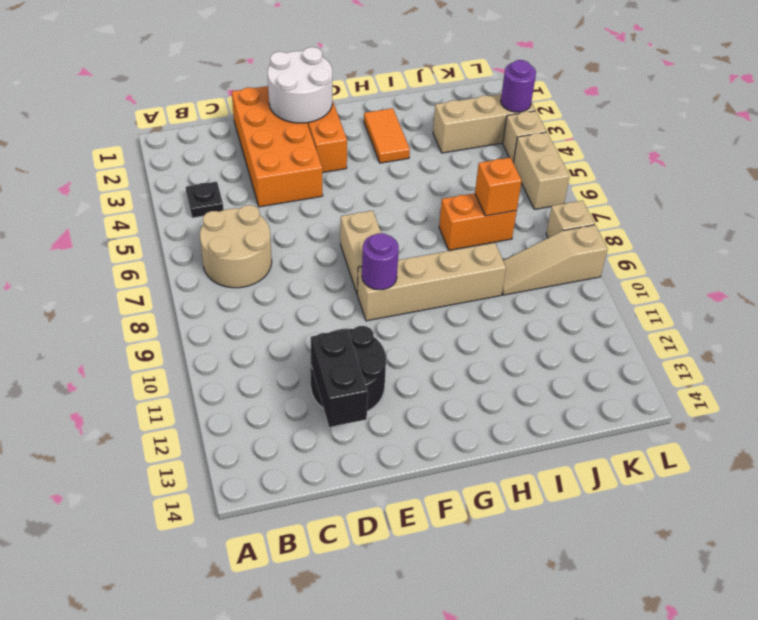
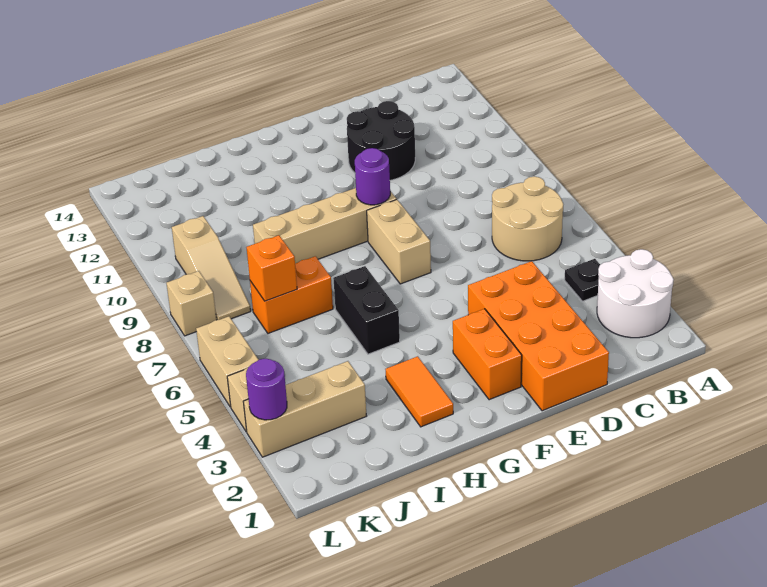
black brick D12:D13 level 2 -> black brick H5:H6 level 1
white round brick E1:F2 level 2 -> white round brick A2:B3 level 1
tan slope J9:L9 level 1 top L -> tan slope K8:K10 level 1 top 10

